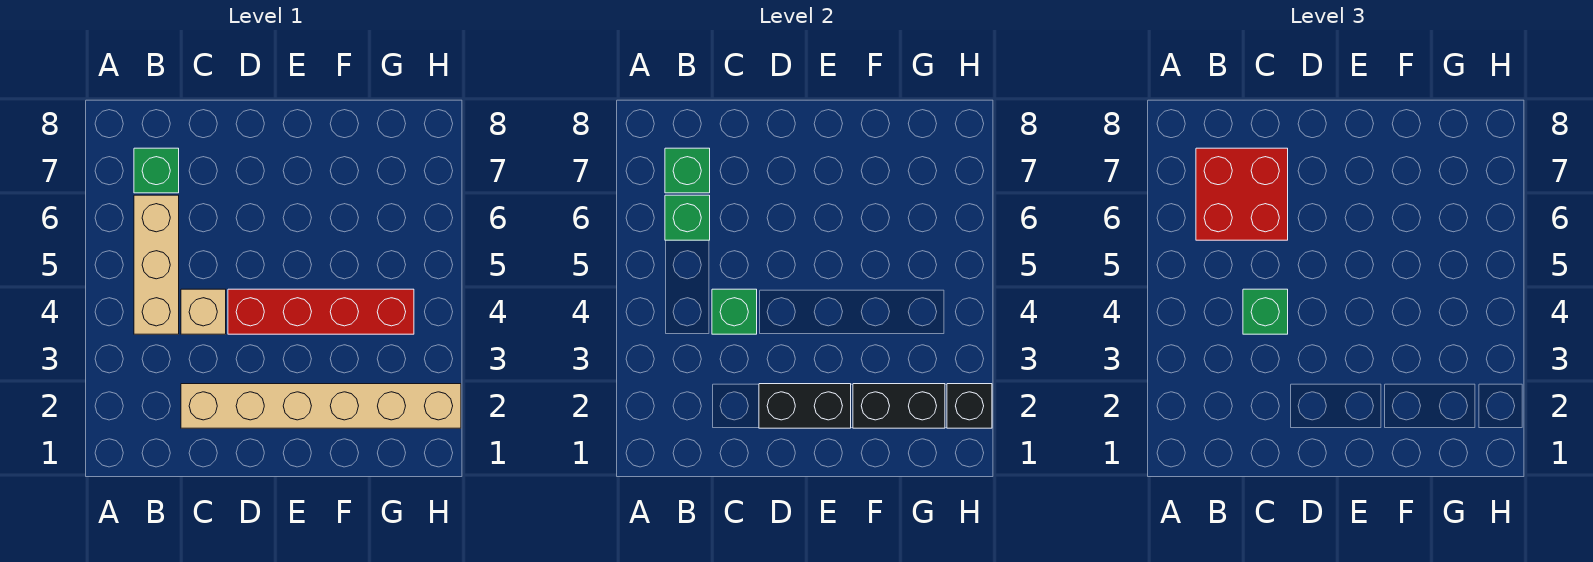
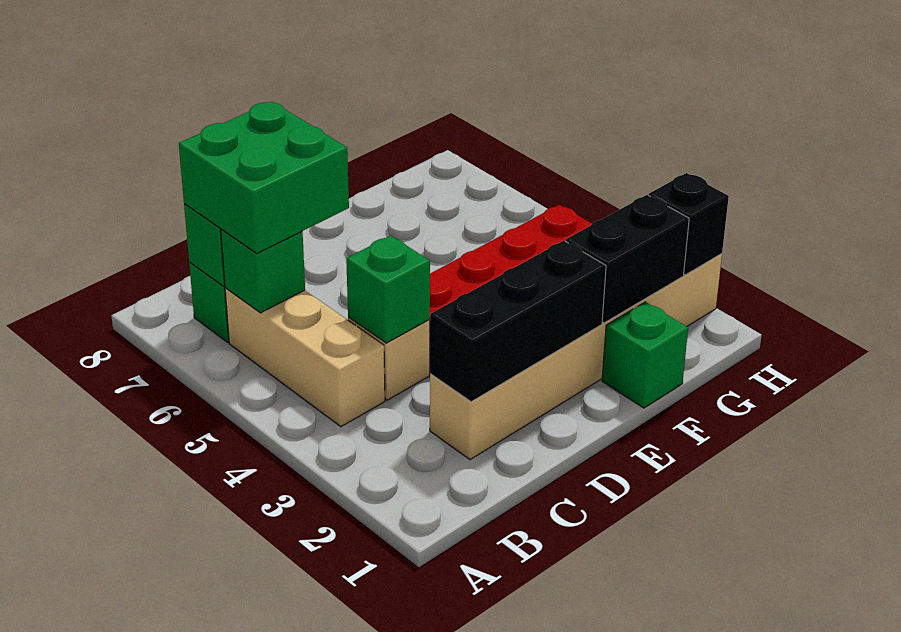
red brick B6:C7 level 3 -> green brick B6:C7 level 3
green brick C4 level 3 -> green brick F1 level 1
black brick D2:E2 level 2 -> black brick C2:E2 level 2

